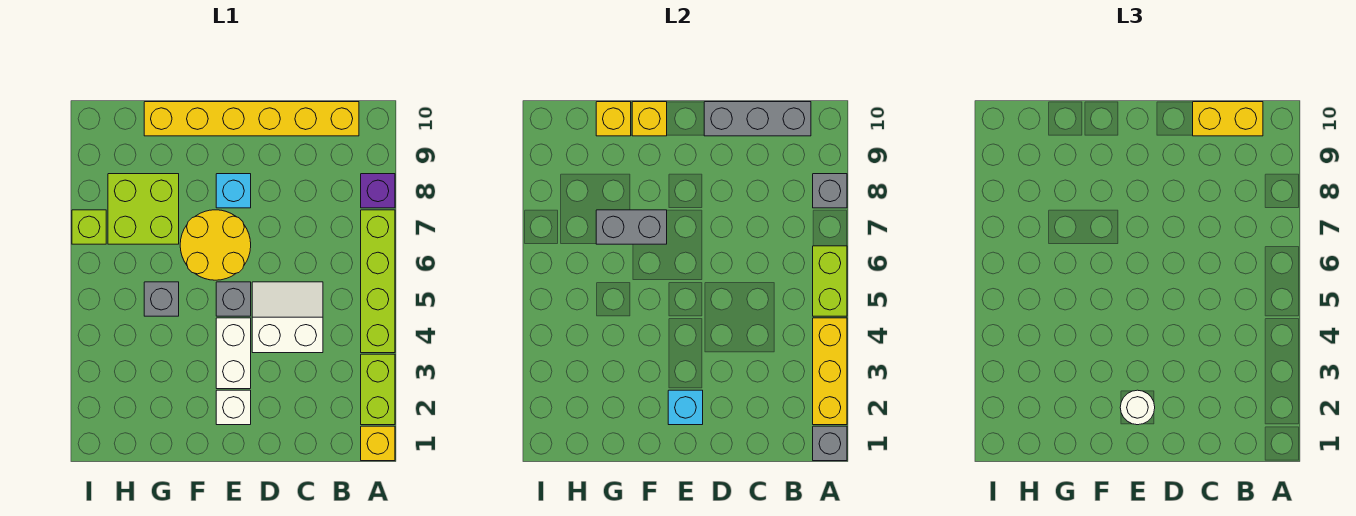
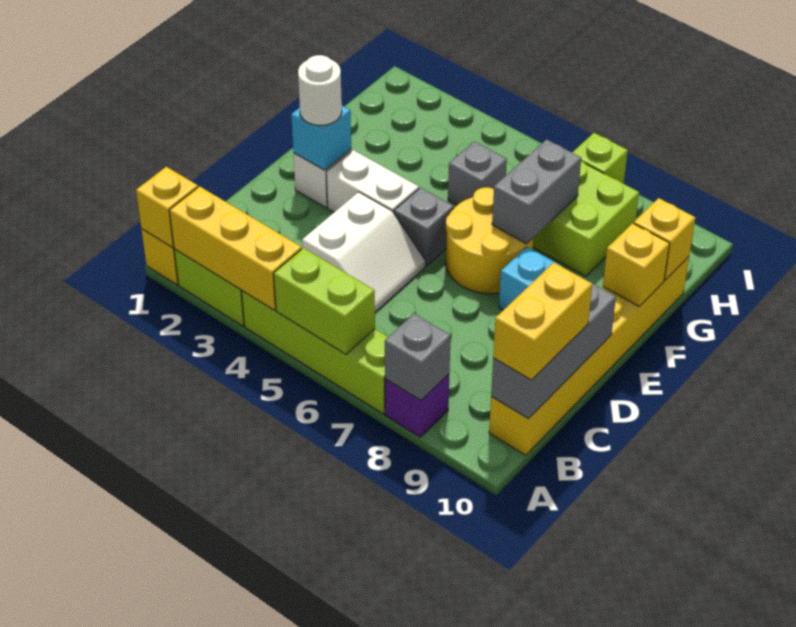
grey brick A1 level 2 -> yellow brick A1 level 2

